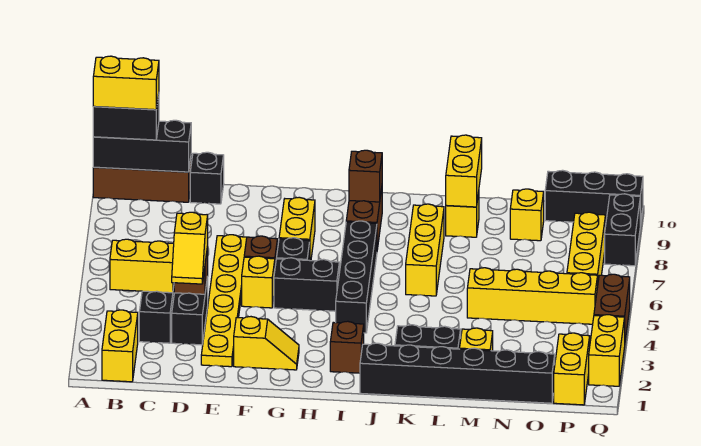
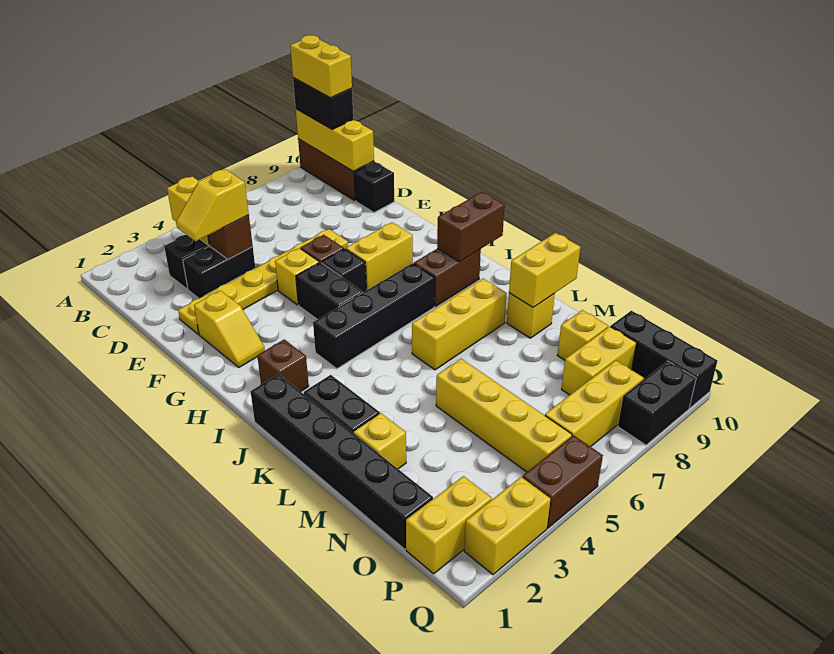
black brick A10:C10 level 2 -> yellow brick A10:C10 level 2
yellow brick B1:B2 level 1 -> yellow brick O8:O9 level 1
brown brick I9 level 2 -> brown brick I9:I10 level 2

